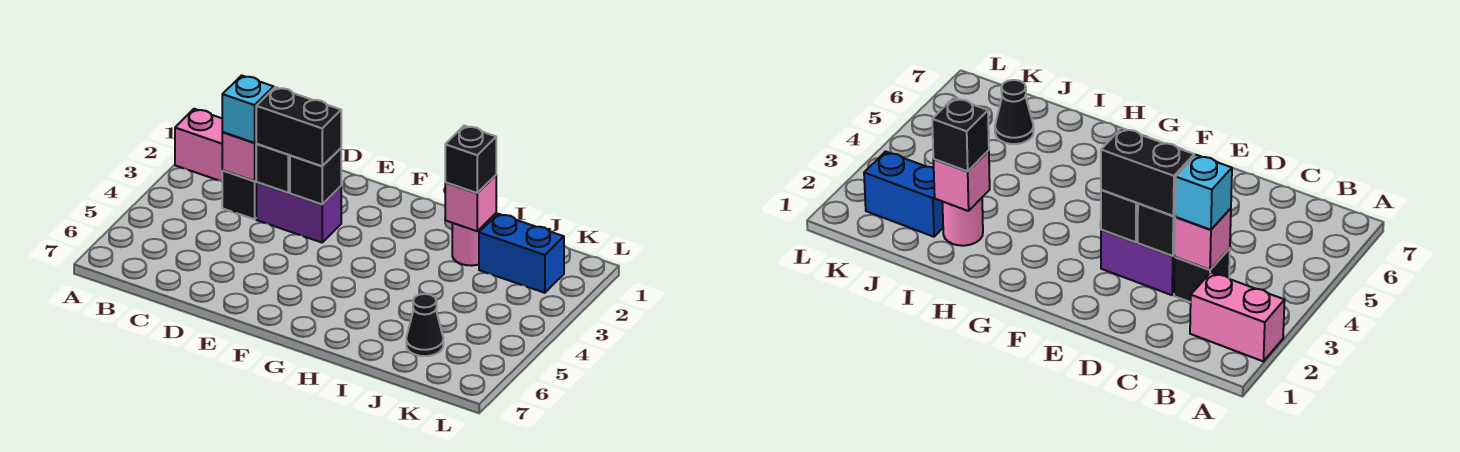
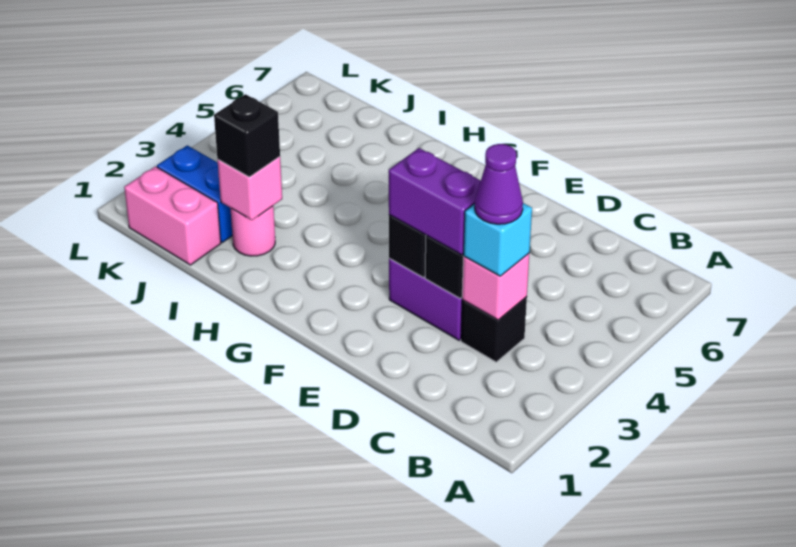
pink brick A2:B2 level 1 -> pink brick J1:K1 level 1
none -> purple cone C3 level 4
black brick D3:E3 level 3 -> purple brick D3:E3 level 3
black cone J6 level 1 -> none

